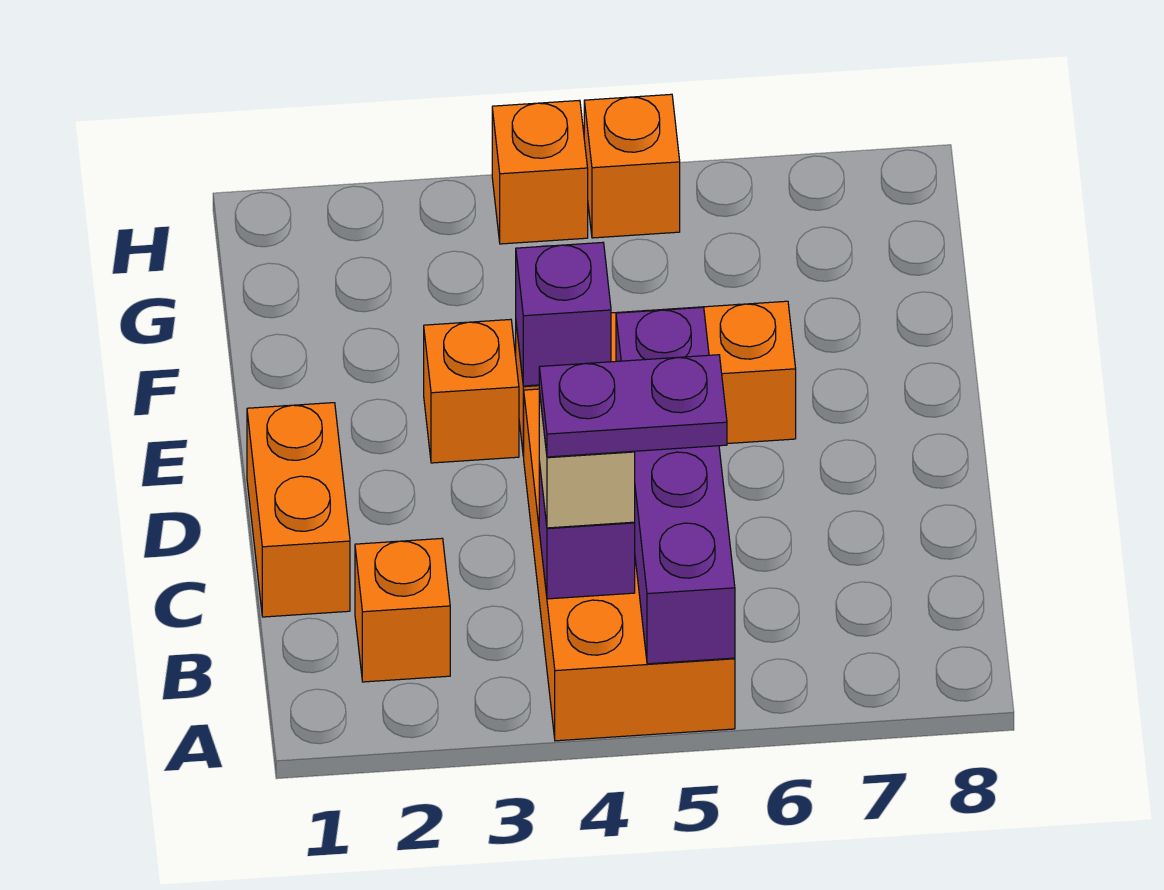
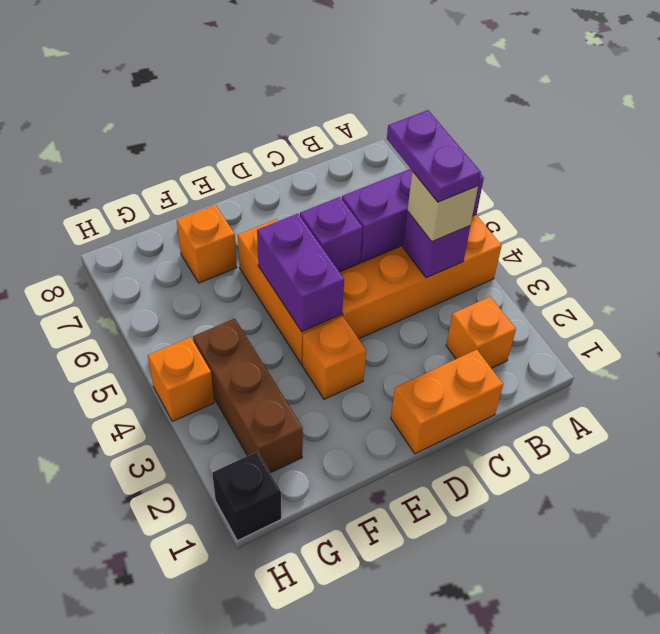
purple brick E4 level 2 -> purple brick E4:E5 level 2
none -> brown brick G2:G4 level 1
none -> black brick H1 level 1
orange brick H5 level 1 -> orange brick F7 level 1

